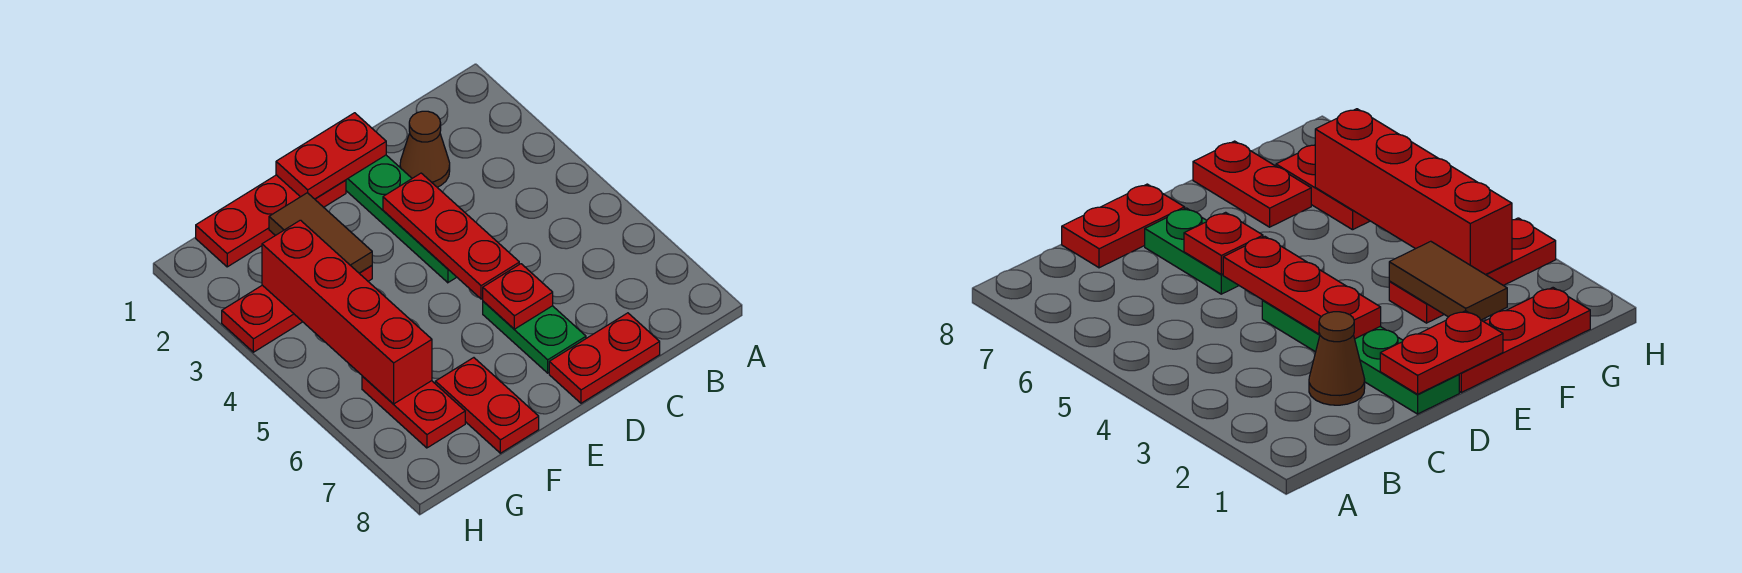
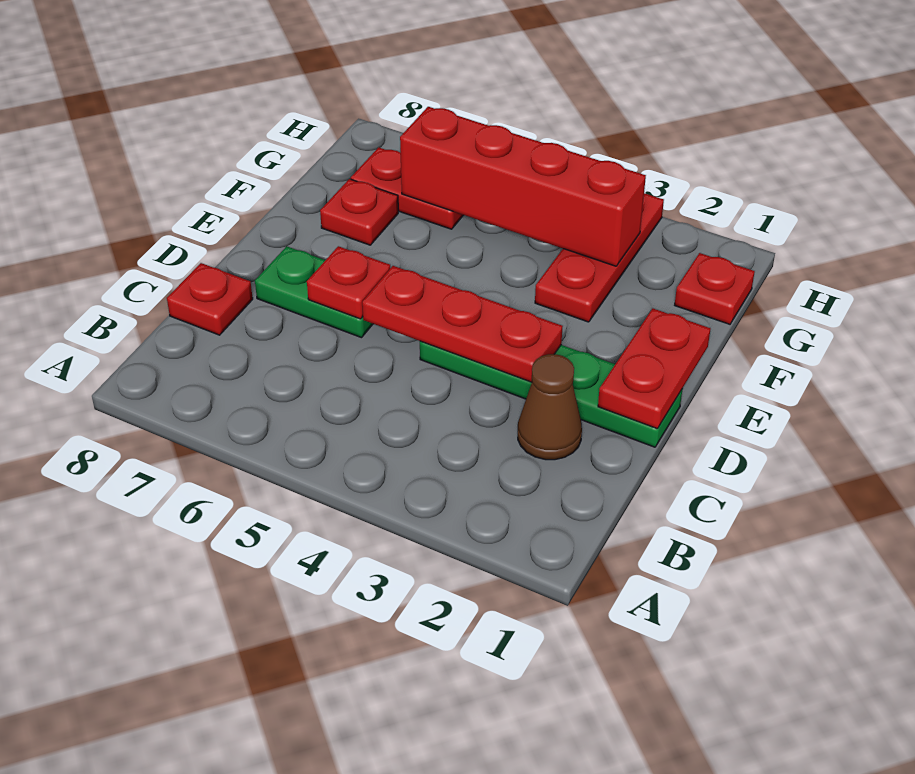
red plate C8:D8 level 1 -> red plate C8 level 1
red plate E1:G1 level 1 -> red plate G1 level 1
brown tile F2:F3 level 2 -> none
red plate F7:F8 level 1 -> red plate F7 level 1

